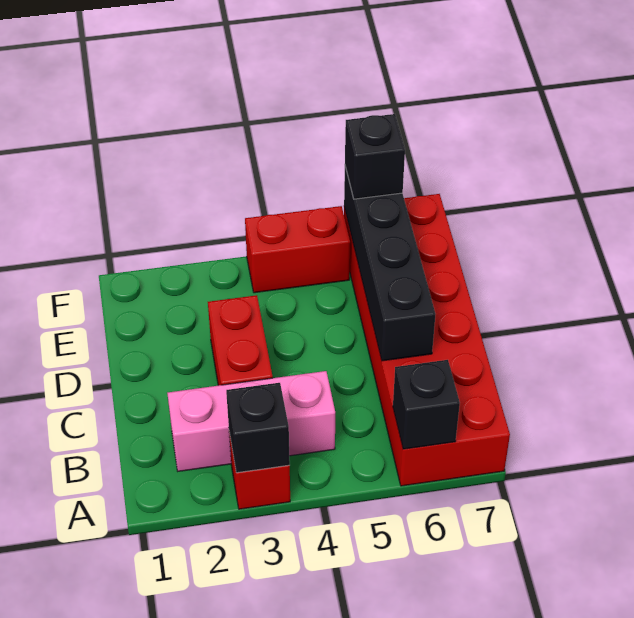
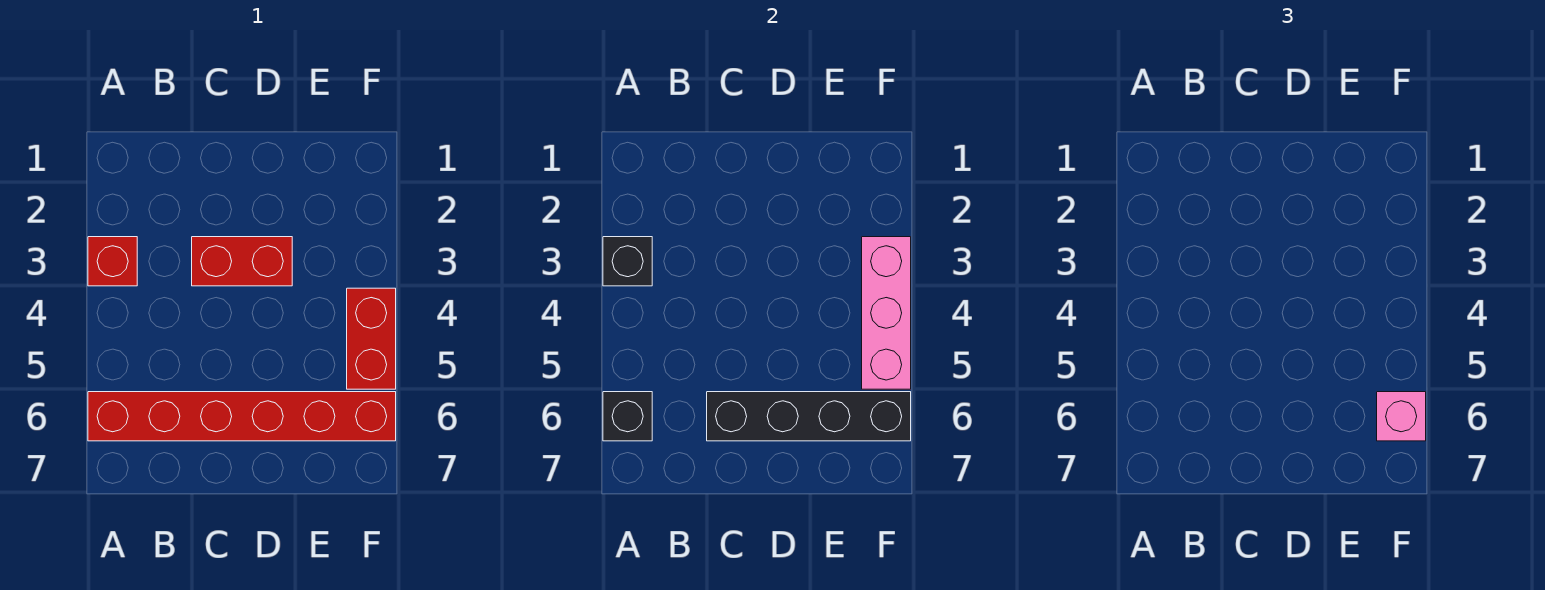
red brick A6:F7 level 1 -> red brick A6:F6 level 1
pink brick B2:B4 level 1 -> pink brick F3:F5 level 2
black brick F6 level 3 -> pink brick F6 level 3

